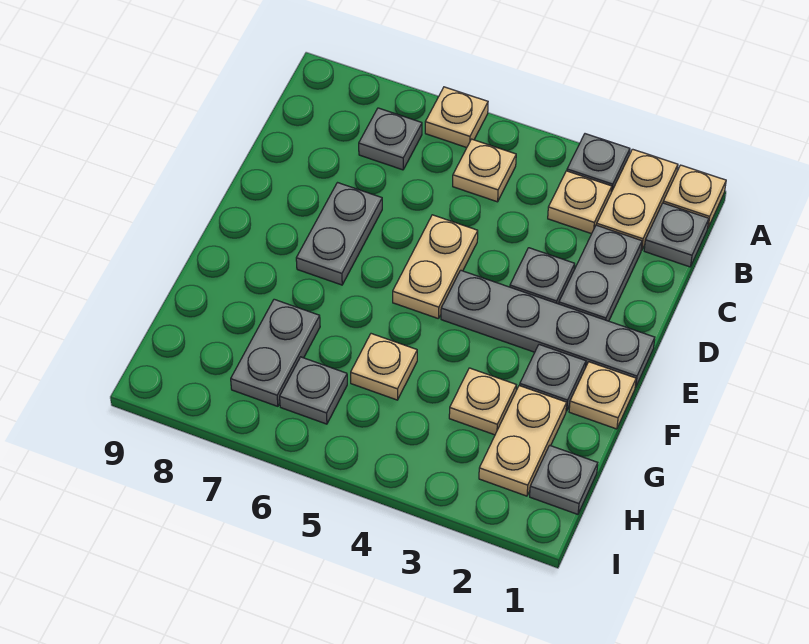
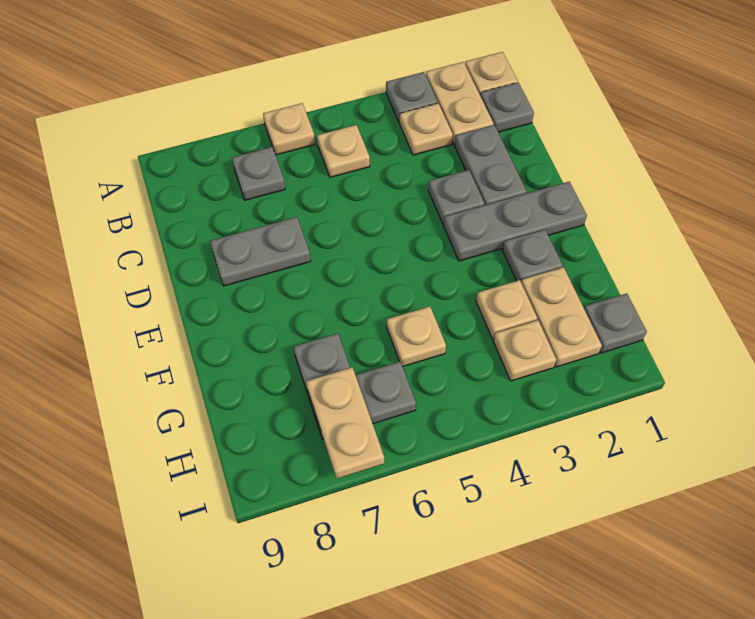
tan plate D5:E5 level 1 -> tan plate H7:I7 level 2
grey plate D7:E7 level 1 -> grey plate D7:D8 level 1
grey plate E1:E4 level 1 -> grey plate E1:E3 level 1
tan plate F1 level 1 -> tan plate H3 level 1

